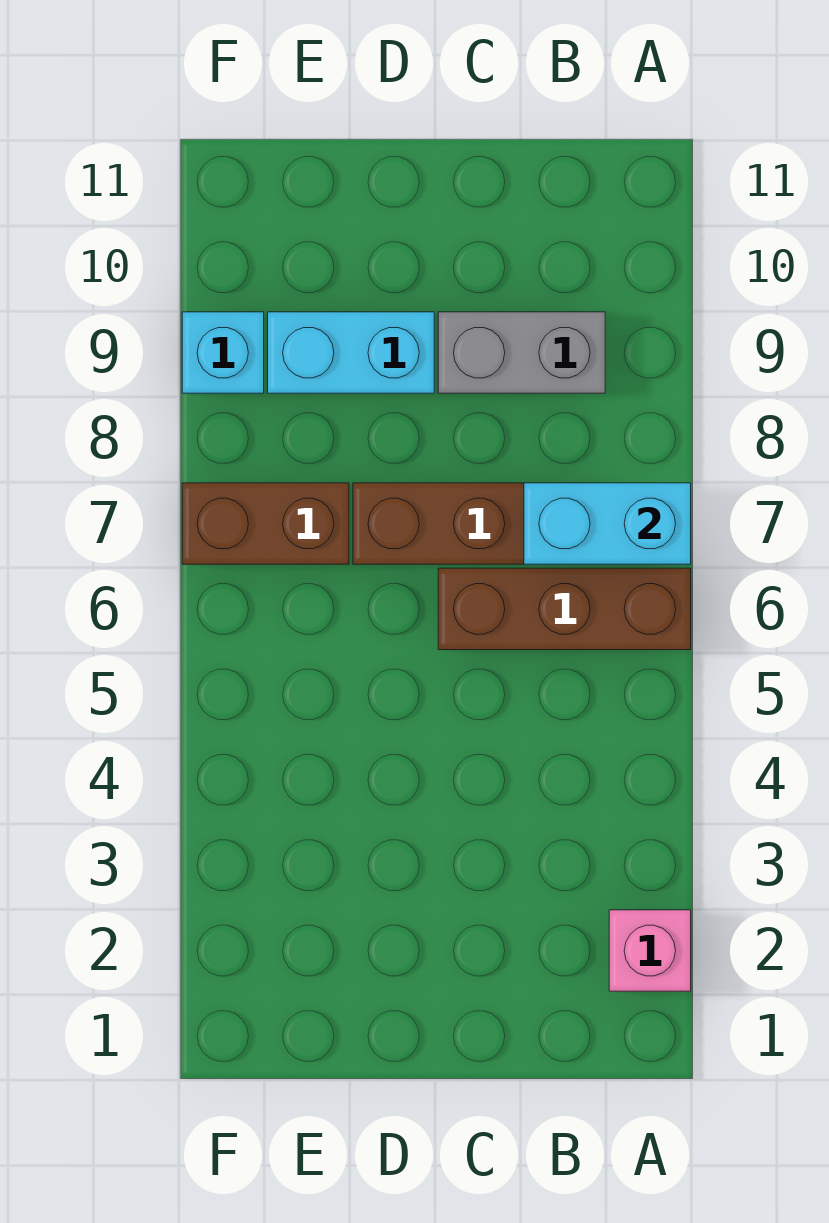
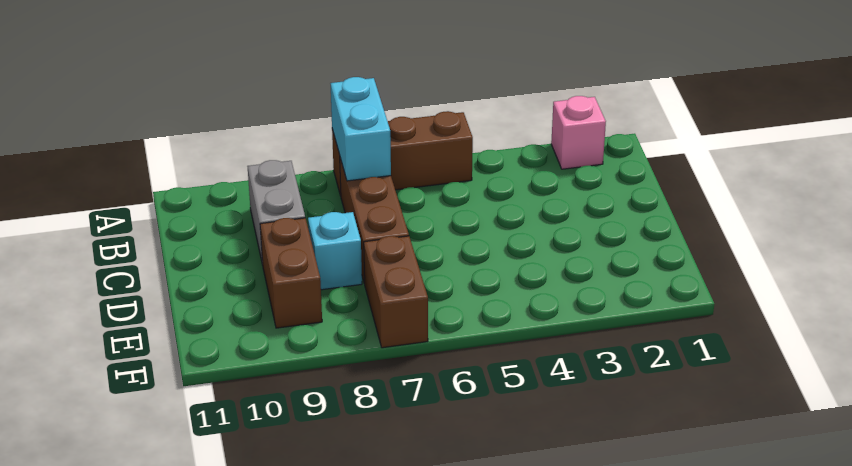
brown brick A6:C6 level 1 -> brown brick A5:A7 level 1
cyan brick D9:E9 level 1 -> brown brick D9:E9 level 1
cyan brick F9 level 1 -> cyan brick D8 level 1

